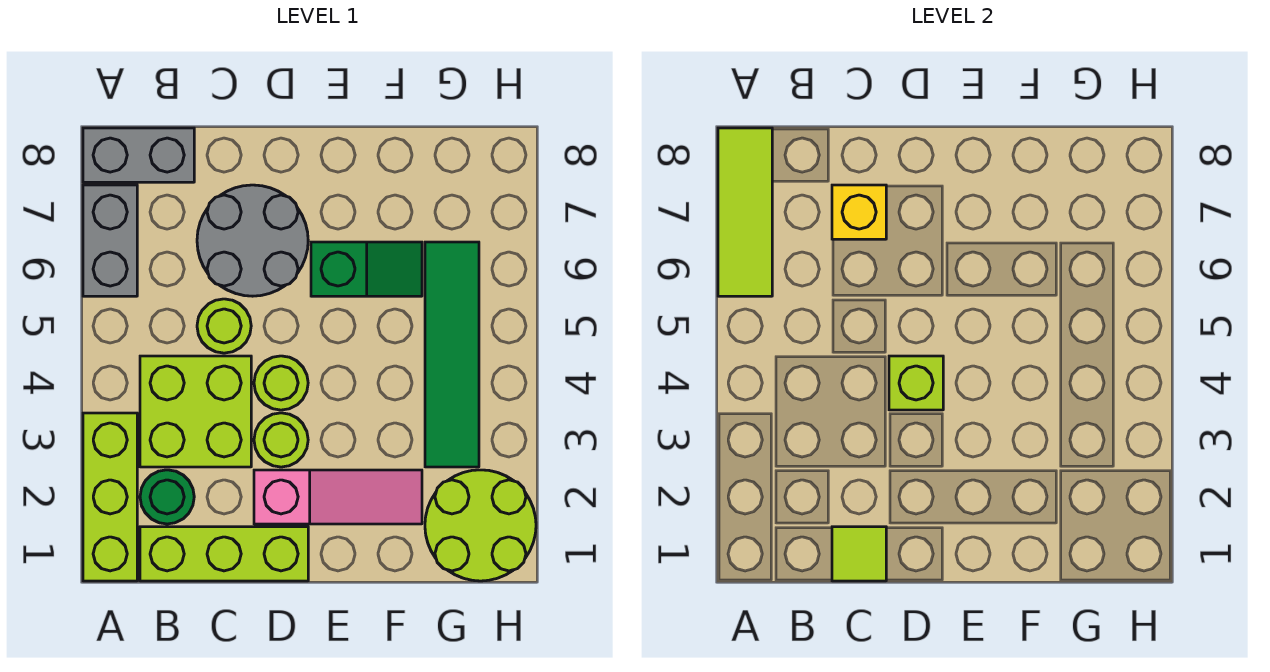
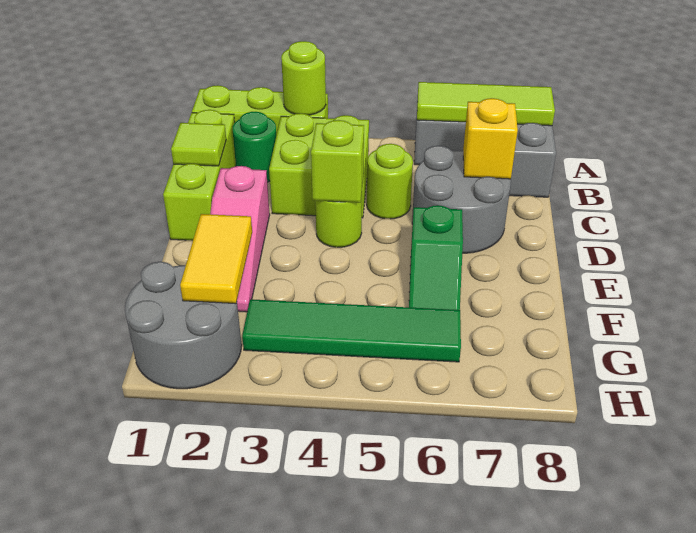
lime round brick D3 level 1 -> lime round brick A3 level 2
none -> yellow tile F2:G2 level 2
lime round brick G1:H2 level 1 -> grey round brick G1:H2 level 1

